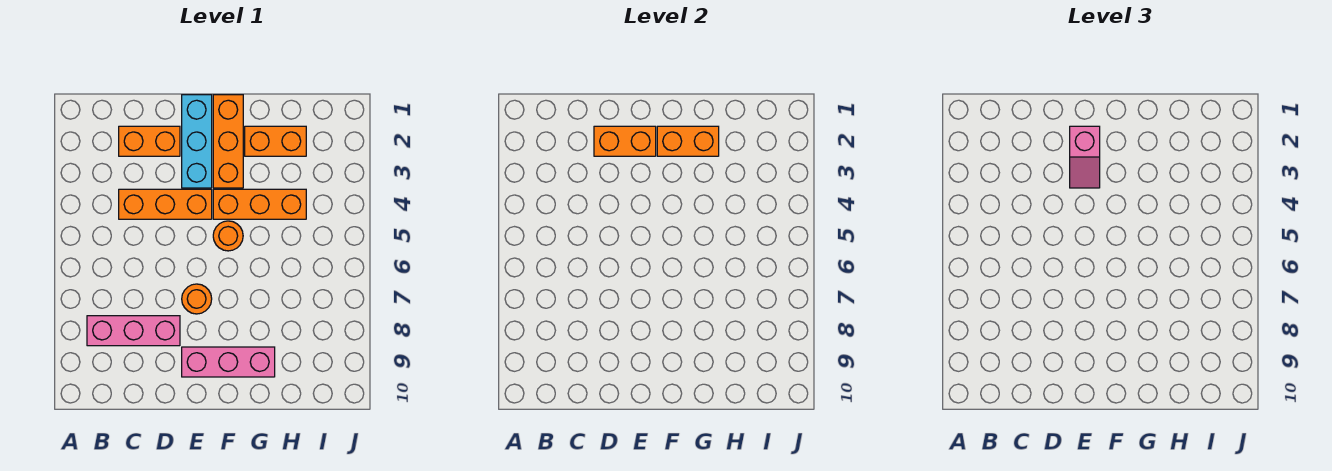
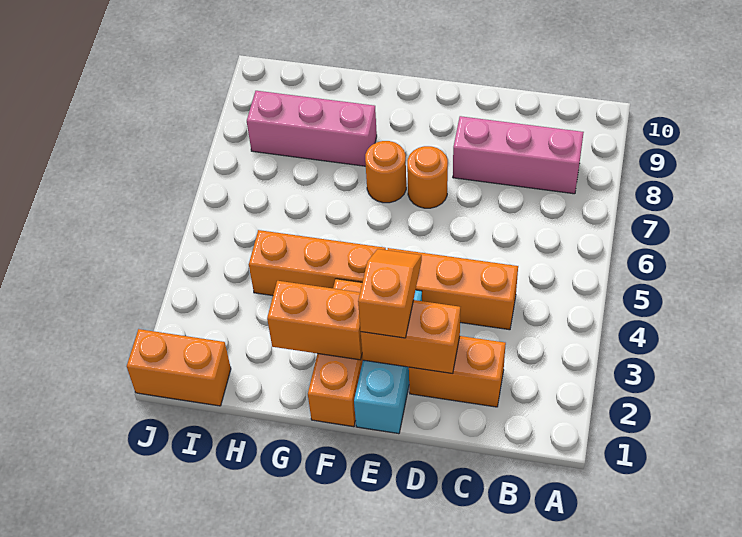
pink slope E2:E3 level 3 top 2 -> orange slope E2:E3 level 3 top 2
pink brick E9:G9 level 1 -> pink brick G8:I8 level 1
orange round brick F5 level 1 -> orange round brick F7 level 1
orange brick G2:H2 level 1 -> orange brick I1:J1 level 1

